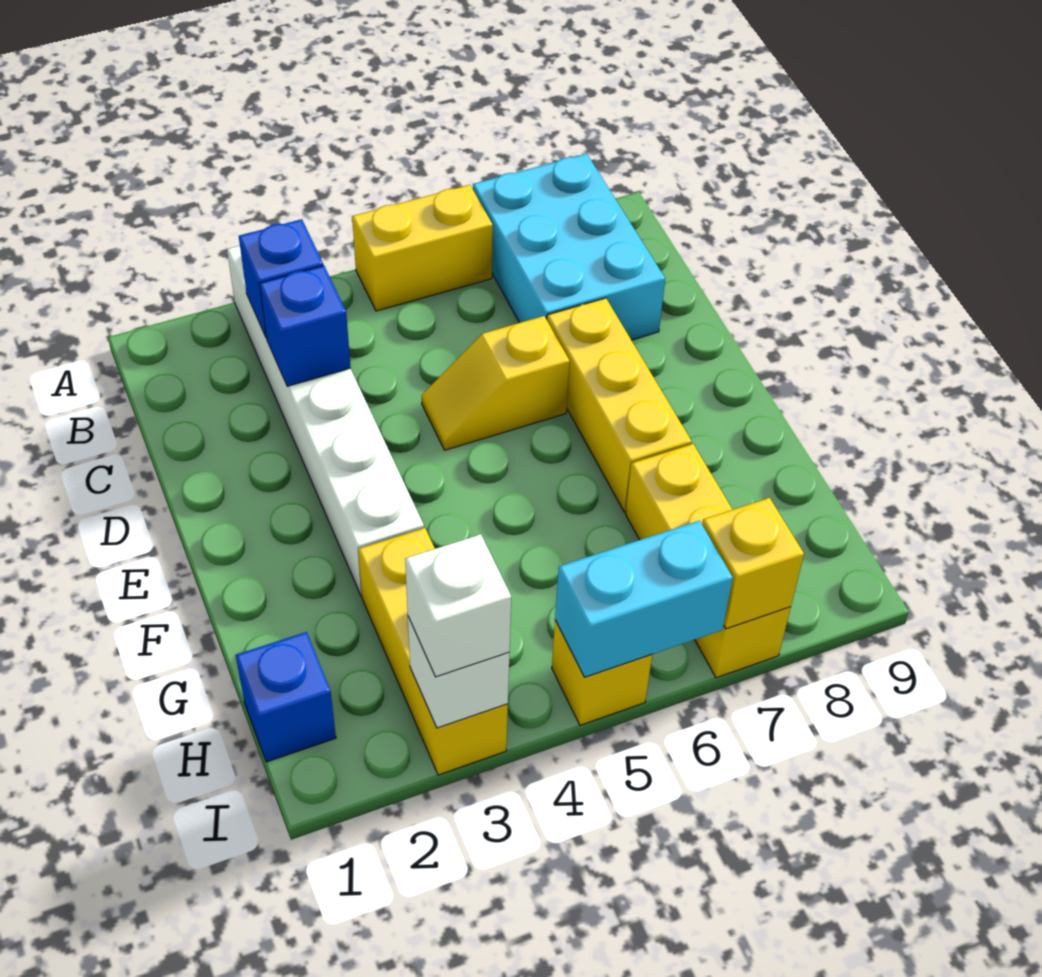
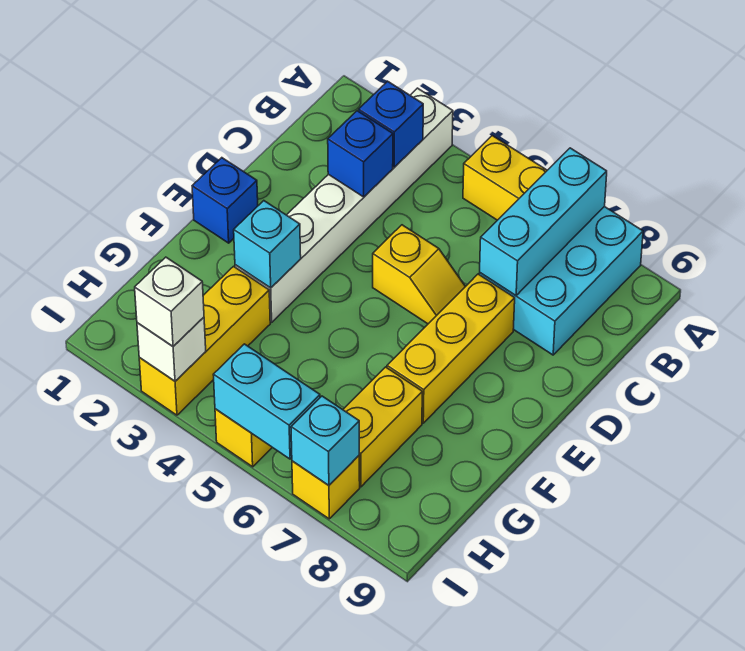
none -> cyan brick A7:C7 level 2
yellow slope D5:D6 level 1 top 6 -> yellow slope D5:D6 level 1 top 5
none -> cyan brick F3 level 2
blue brick H1 level 1 -> blue brick E1 level 1
yellow brick I7 level 2 -> cyan brick I7 level 2

